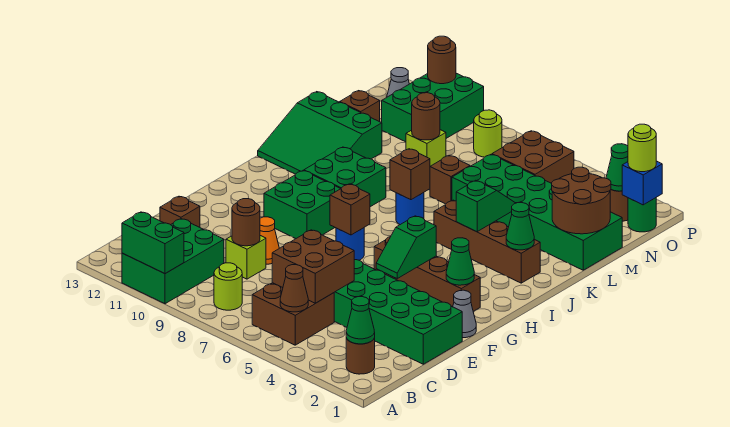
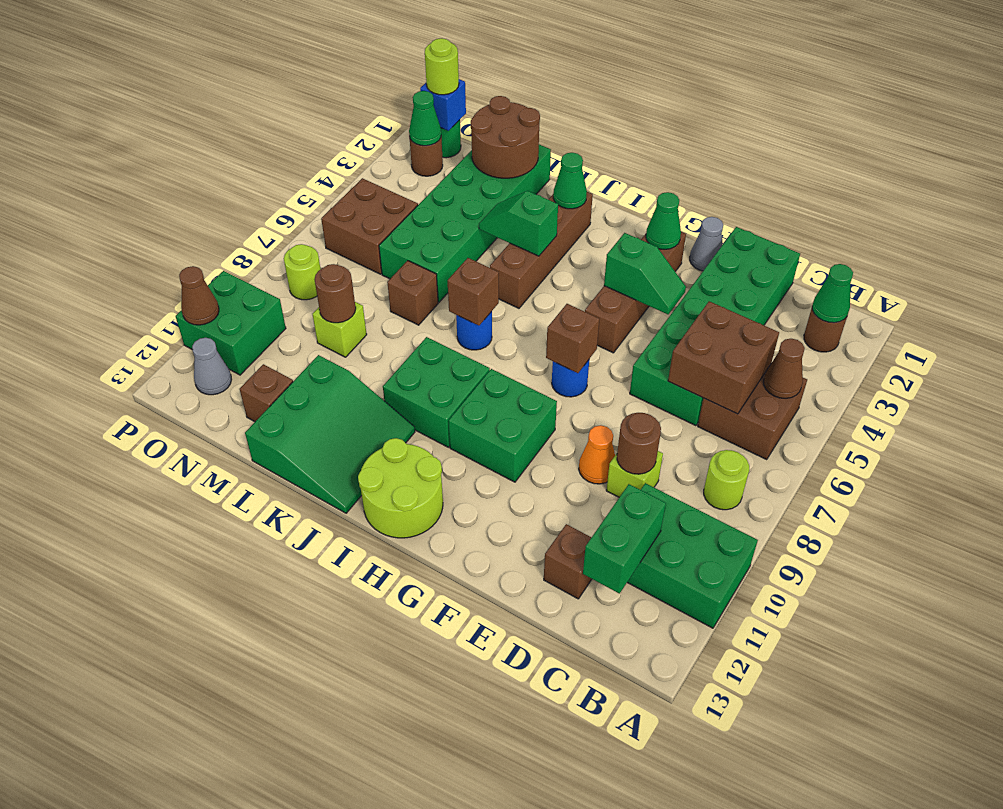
green brick A10:A11 level 2 -> green brick C11:C12 level 2
none -> lime round brick H12:I13 level 1
green brick N10:P11 level 1 -> green brick O10:P11 level 1
brown round brick P11 level 2 -> brown cone P11 level 2

